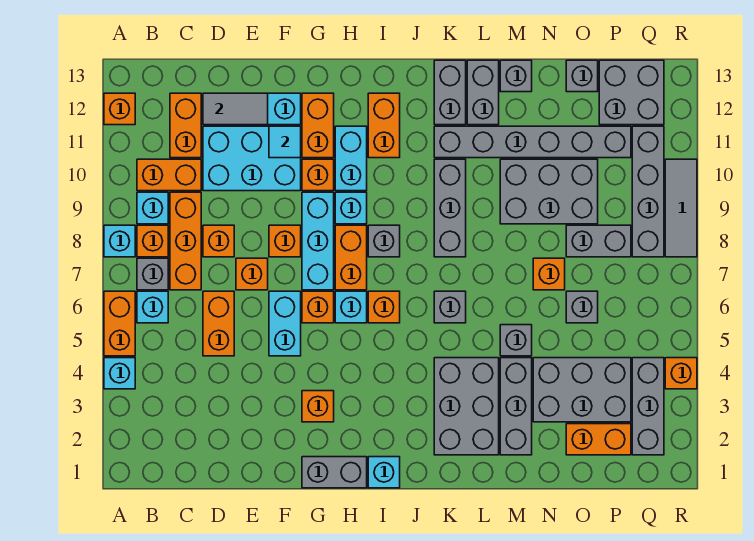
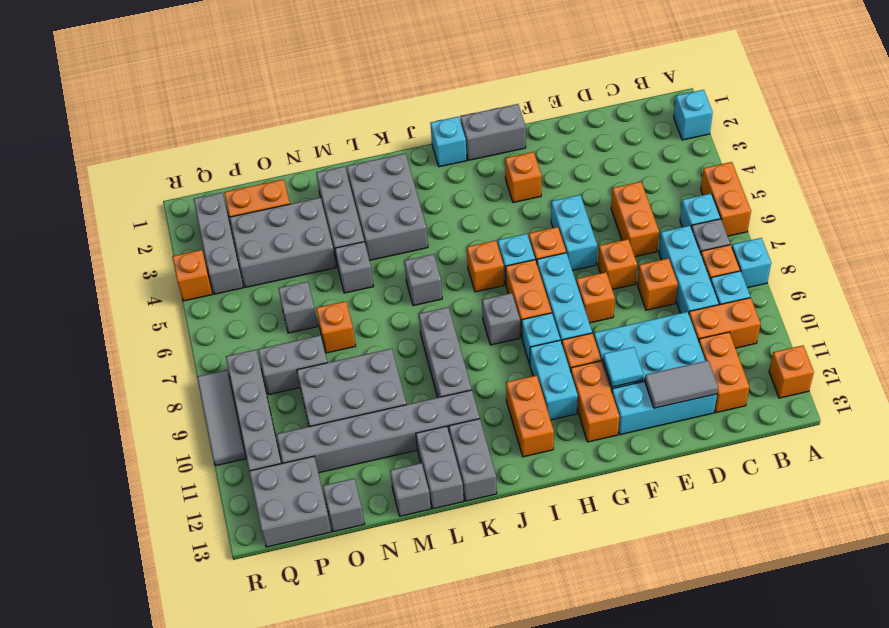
cyan brick A4 level 1 -> cyan brick A2 level 1
orange brick C7:C9 level 1 -> cyan brick C7:C9 level 1

